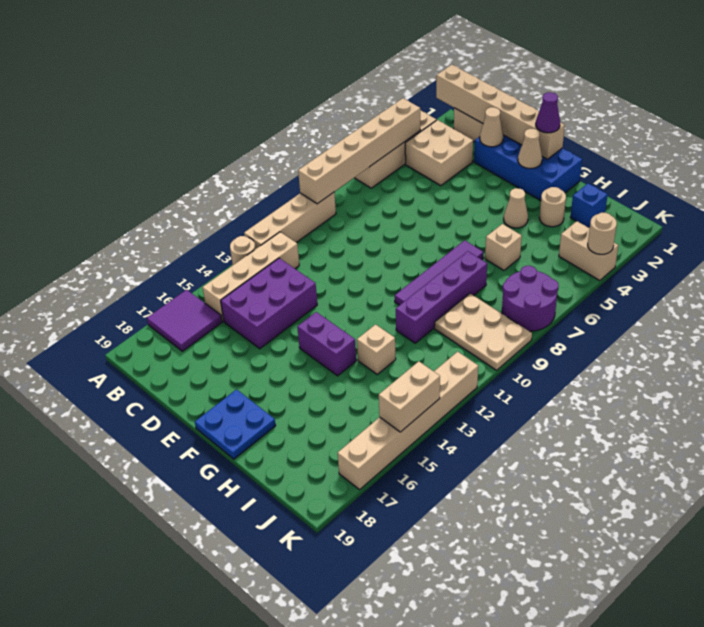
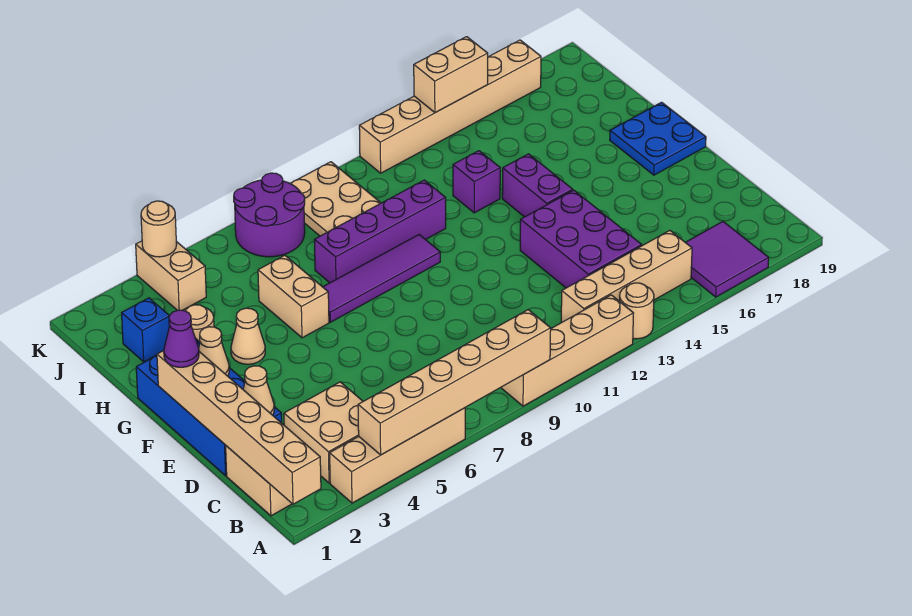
purple brick C13:D15 level 1 -> purple brick C13:E14 level 1
tan brick H6 level 1 -> tan brick G6:H6 level 1
tan brick H13 level 1 -> purple brick H13 level 1

